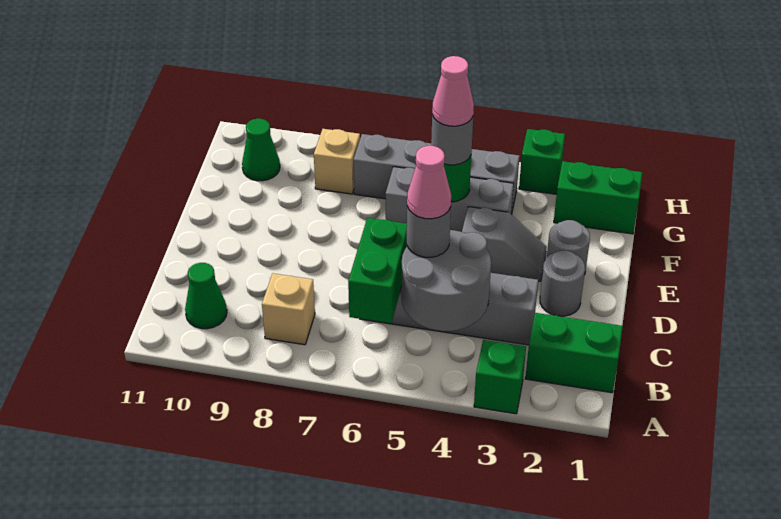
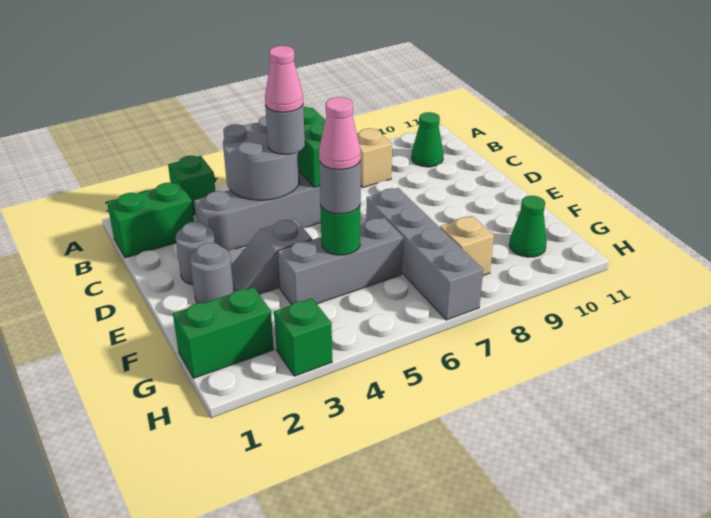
grey brick G4:G7 level 1 -> grey brick E7:H7 level 1

